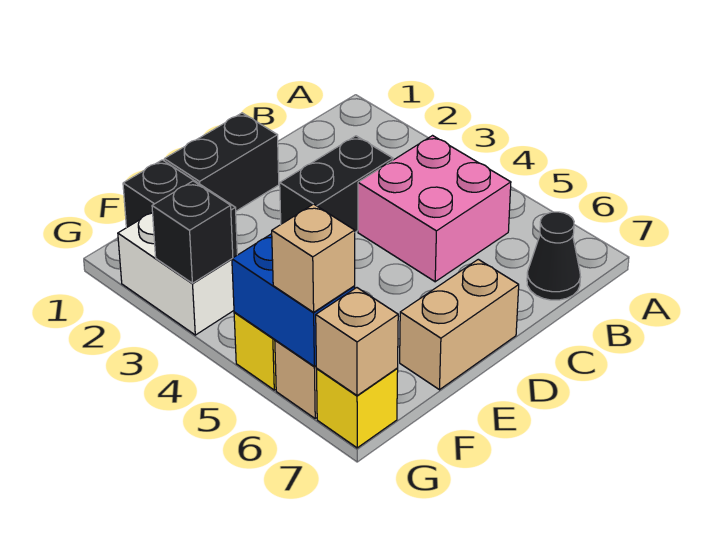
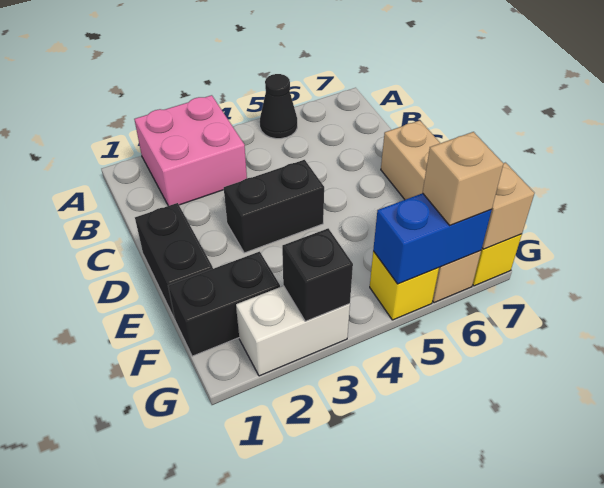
pink brick B4:C5 level 1 -> pink brick A2:B3 level 1
black cone B7 level 1 -> black cone A5 level 1
black brick C3:D3 level 1 -> black brick D3:D4 level 1

